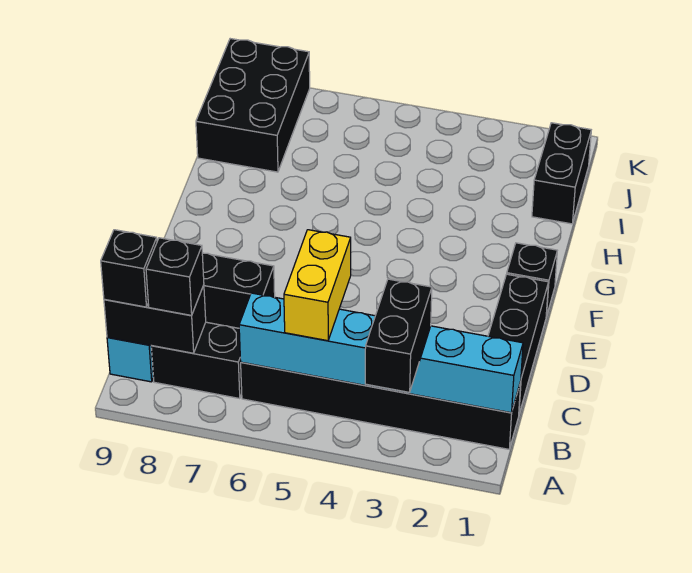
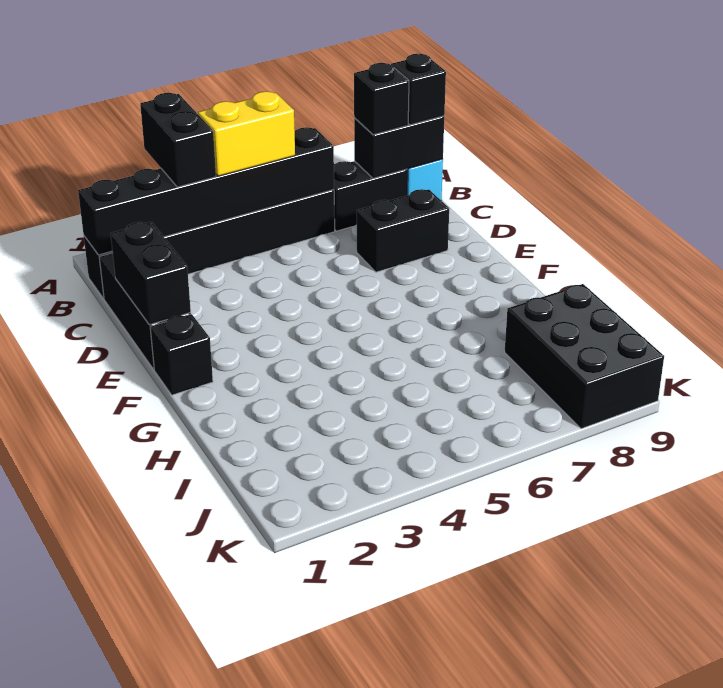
cyan brick B1:B6 level 2 -> black brick B1:B6 level 2
yellow brick B5:C5 level 3 -> yellow brick B4:B5 level 3
black brick I1:J1 level 1 -> black brick D1:E1 level 2

